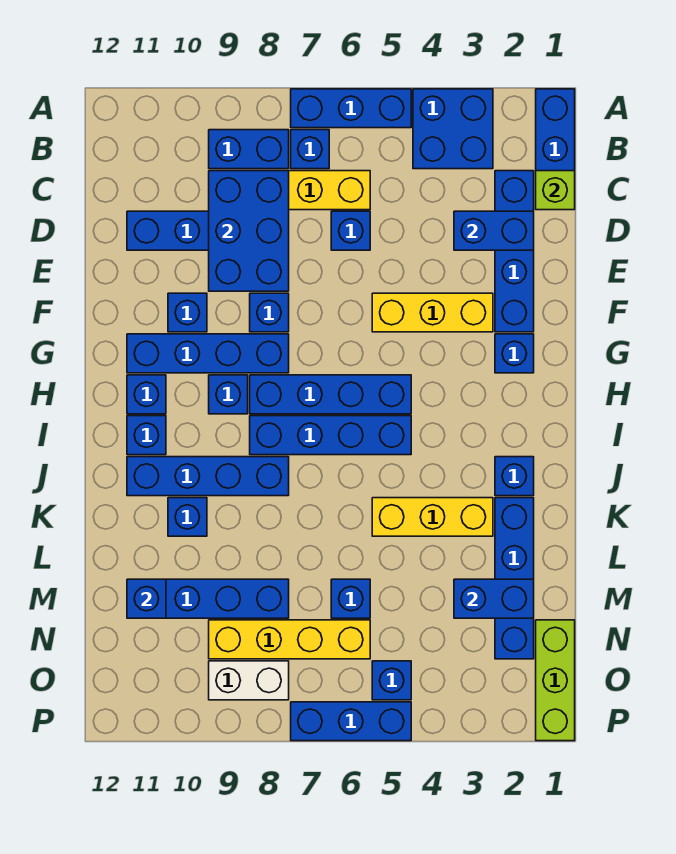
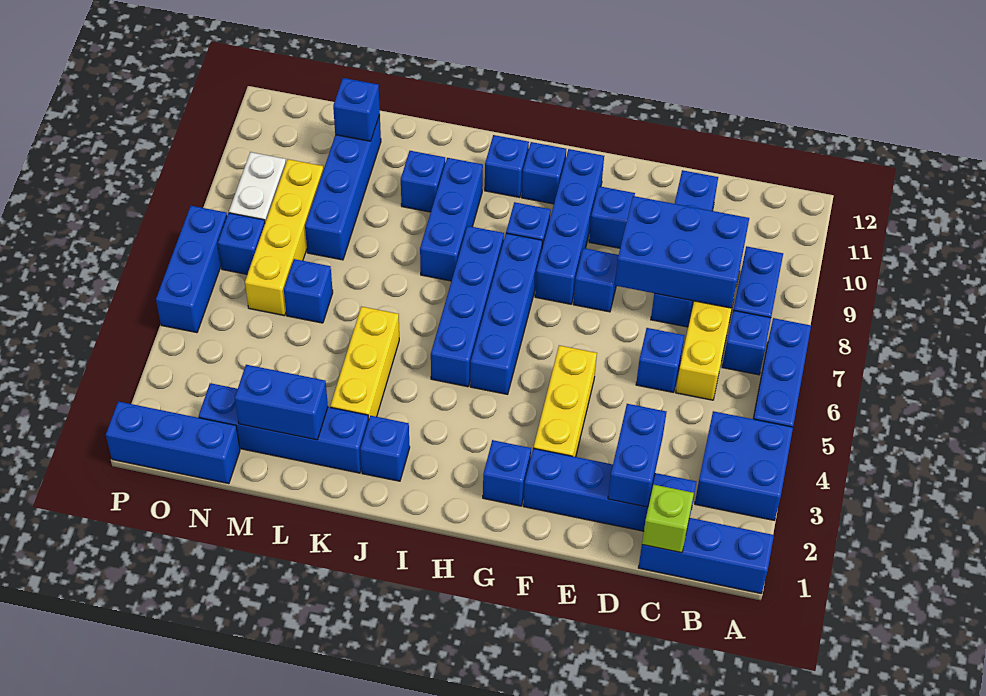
blue brick J8:J11 level 1 -> blue brick J8:J10 level 1
blue brick M2:M3 level 2 -> blue brick L2:M2 level 2
lime brick N1:P1 level 1 -> blue brick N1:P1 level 1
blue brick O5 level 1 -> blue brick O7 level 1

